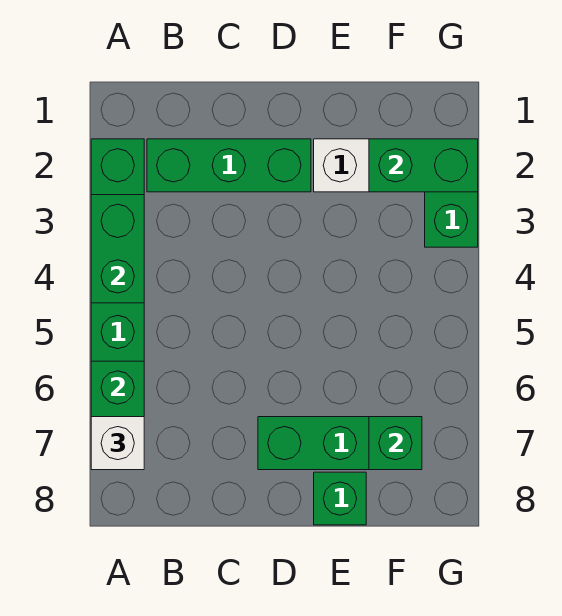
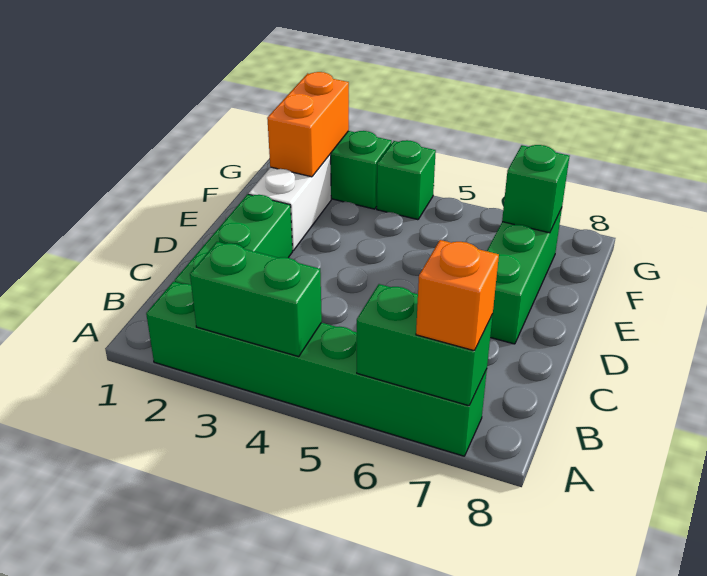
white brick A7 level 3 -> orange brick A7 level 3
green brick E8 level 1 -> green brick G4 level 1
green brick F2:G2 level 2 -> orange brick F2:G2 level 2

